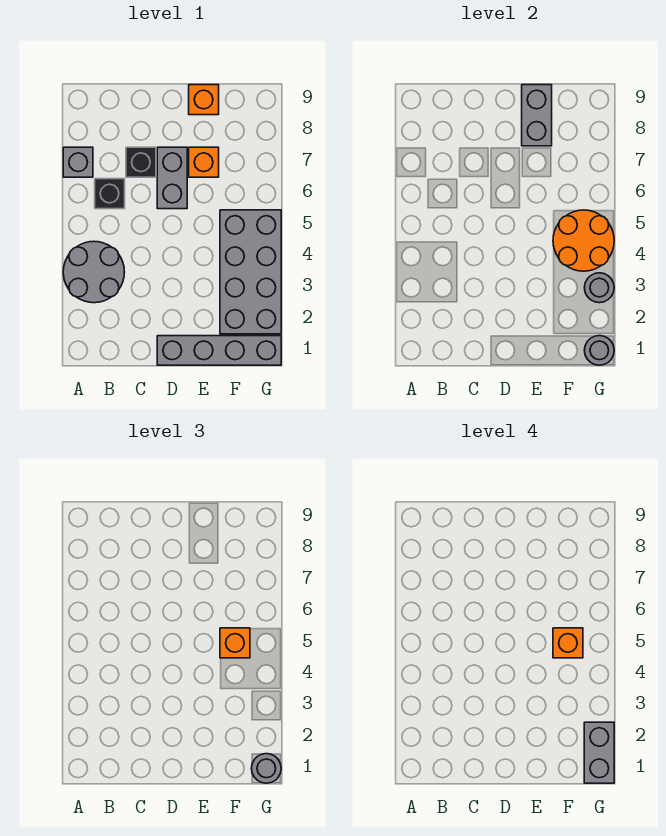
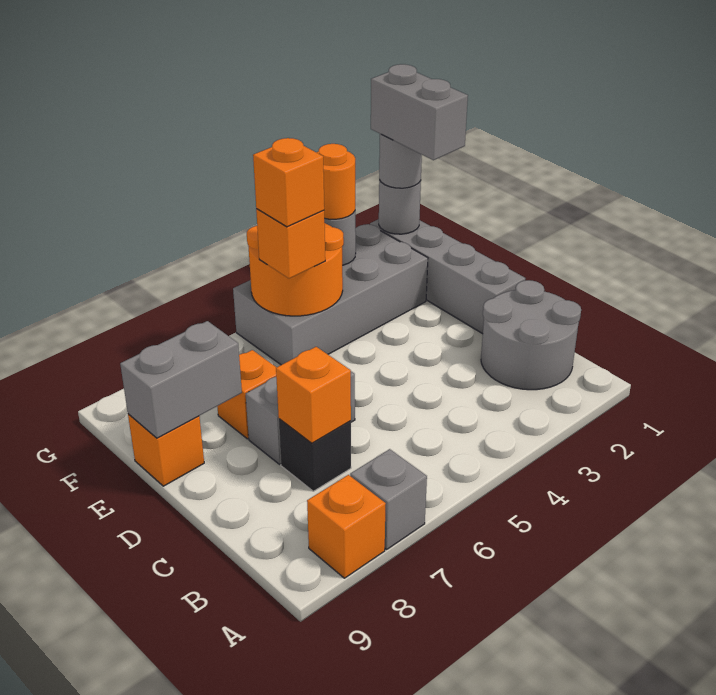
grey round brick A3:B4 level 1 -> grey round brick B1:C2 level 1
none -> orange brick A8 level 1
black brick B6 level 1 -> none
none -> orange brick C7 level 2
grey brick G1:G2 level 4 -> grey brick F1:G1 level 4
none -> orange round brick G3 level 3

